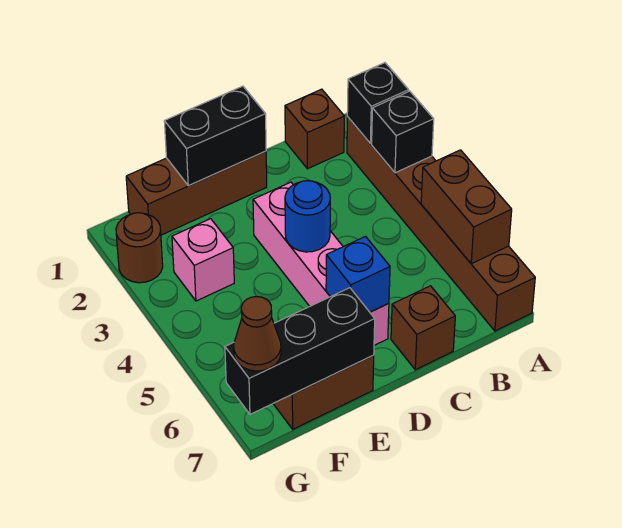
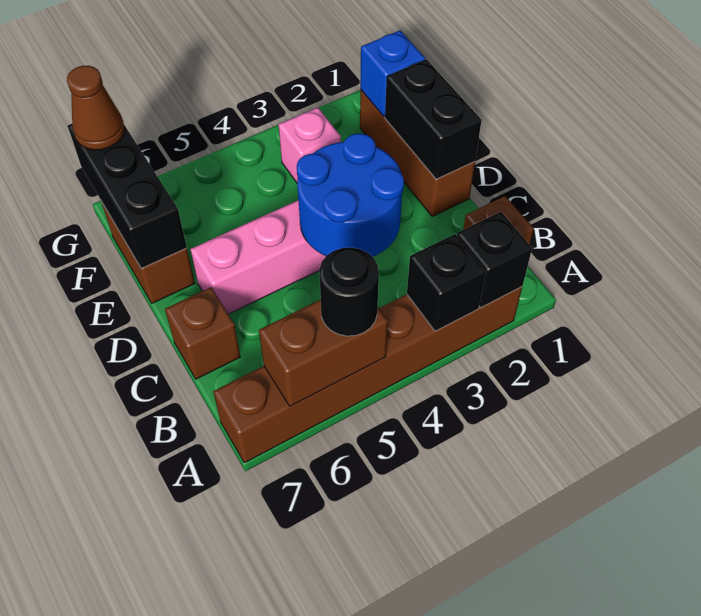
none -> black round brick A5 level 3
blue round brick D4 level 2 -> blue round brick C3:D4 level 2
blue brick D6 level 2 -> blue brick F1 level 2
brown round brick G2 level 1 -> none

